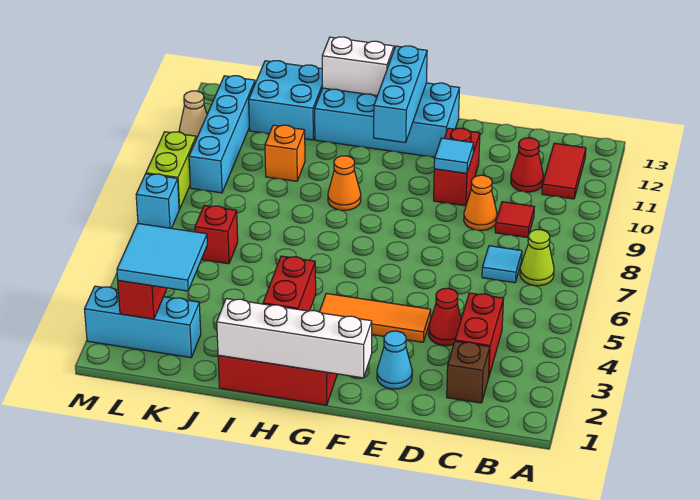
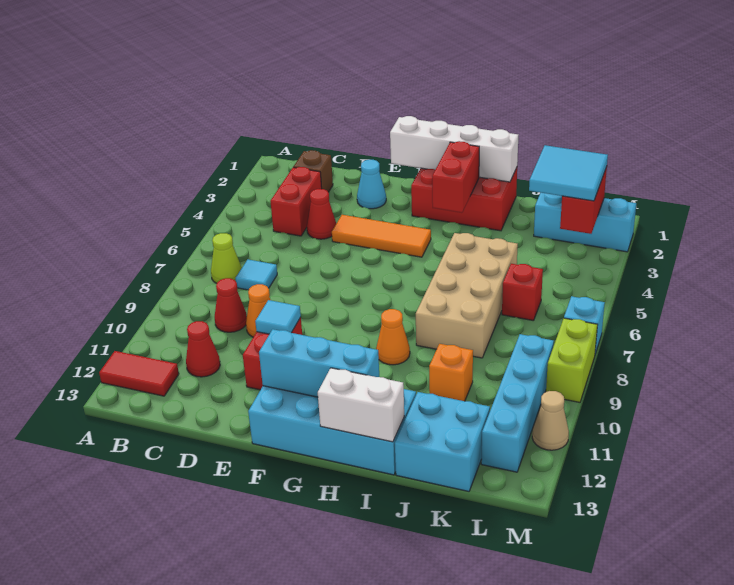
red tile B11:B12 level 1 -> red tile A12:B12 level 1
red tile C9 level 1 -> red cone C9 level 1
cyan brick G11:G13 level 2 -> cyan brick F12:H12 level 2
none -> tan brick I5:J8 level 1

